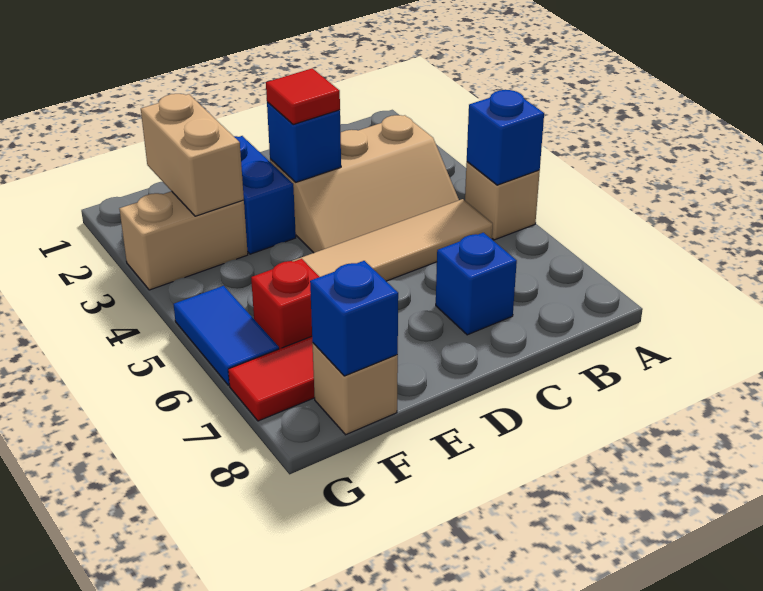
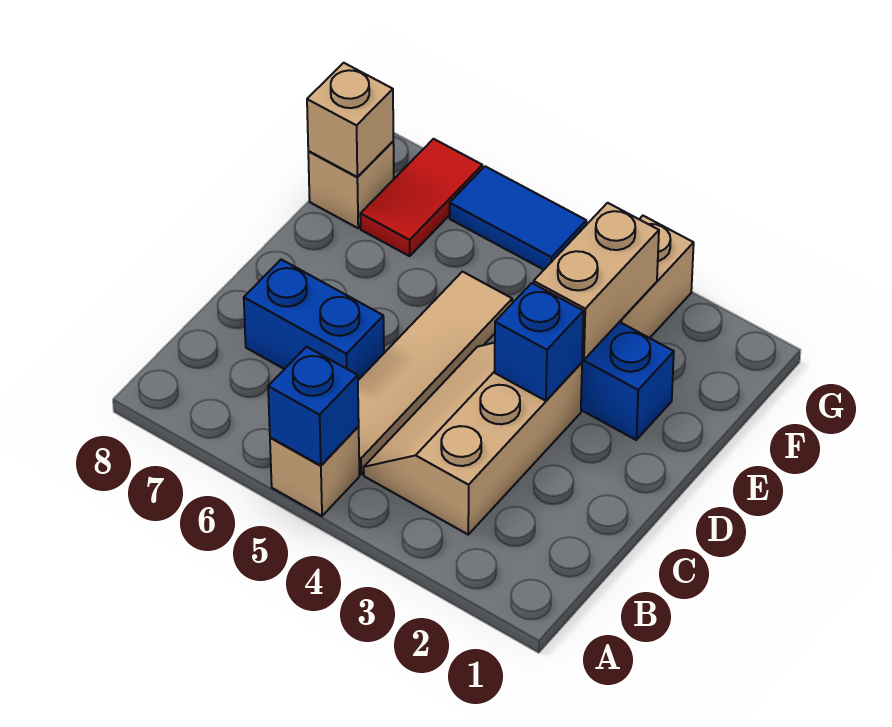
blue brick C7 level 1 -> blue brick C6:C7 level 1
red tile D3 level 3 -> none
tan brick F2:F3 level 2 -> tan brick E3:F3 level 2
red brick F6 level 1 -> none
blue brick F8 level 2 -> tan brick F8 level 2

